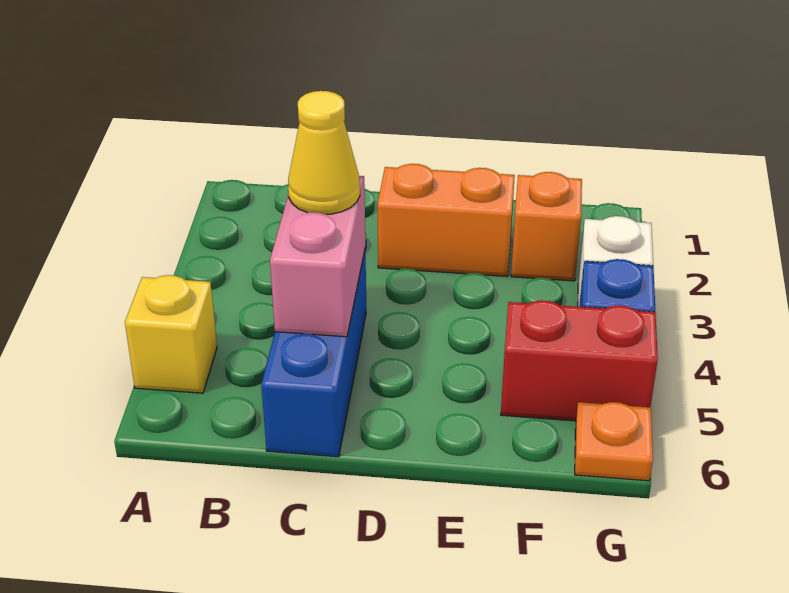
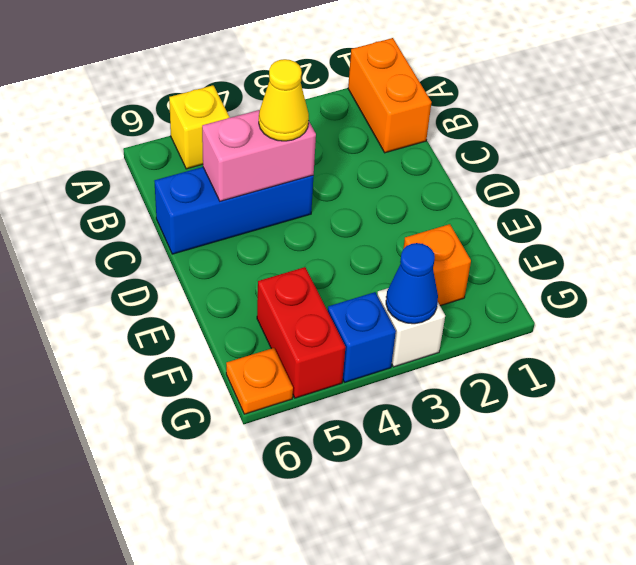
orange brick D2:E2 level 1 -> orange brick A1:B1 level 1
none -> blue cone G3 level 2

